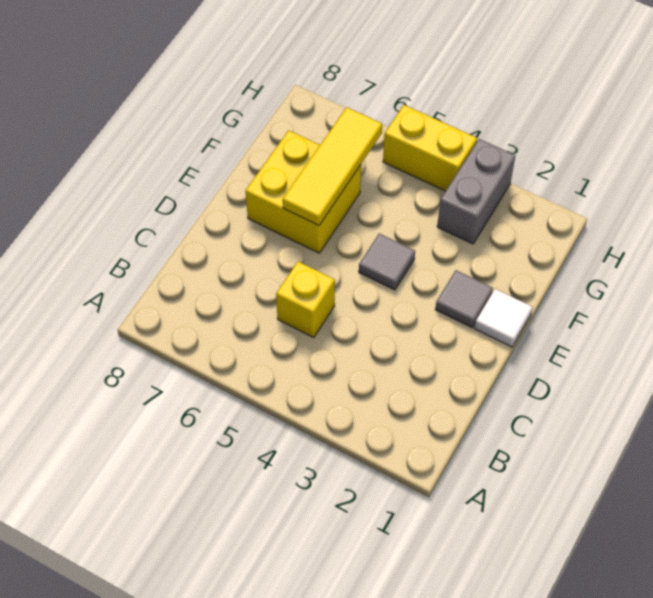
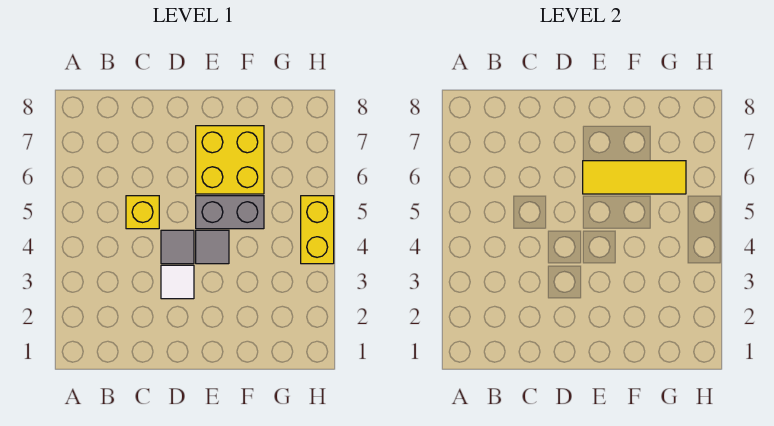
white tile E1 level 1 -> white tile D3 level 1
grey tile E2 level 1 -> grey tile D4 level 1
grey brick G3:H3 level 1 -> grey brick E5:F5 level 1

